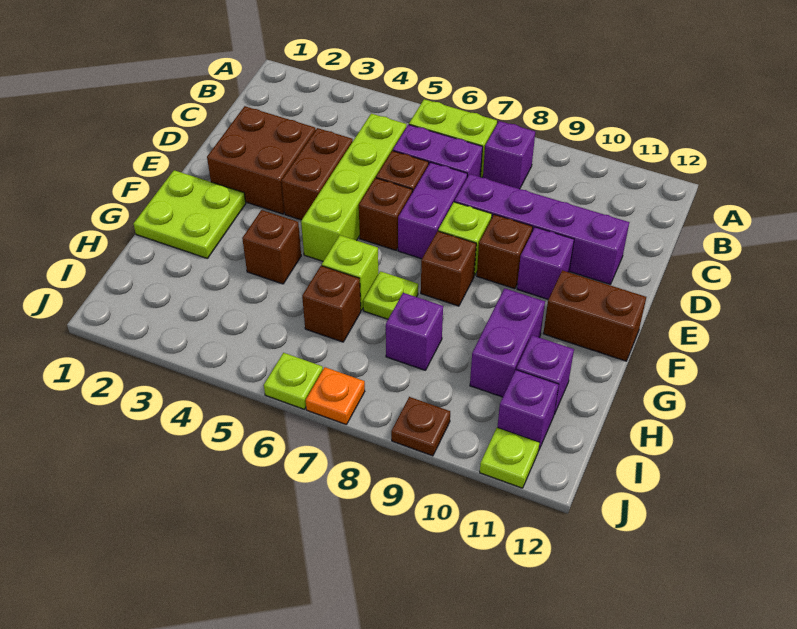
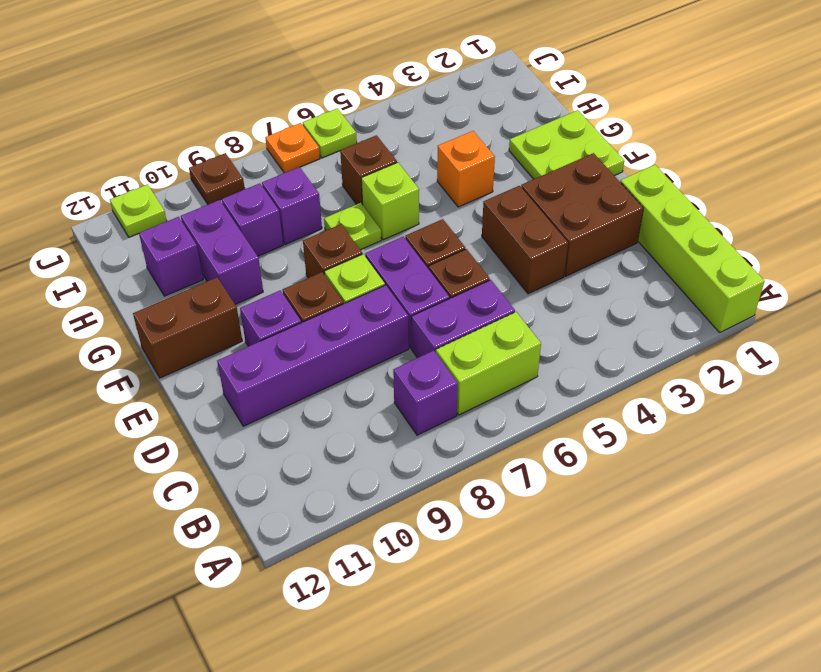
lime brick C5:F5 level 1 -> lime brick A1:D1 level 1
brown brick G4 level 1 -> orange brick G4 level 1
purple brick I11 level 1 -> purple brick H9 level 1

